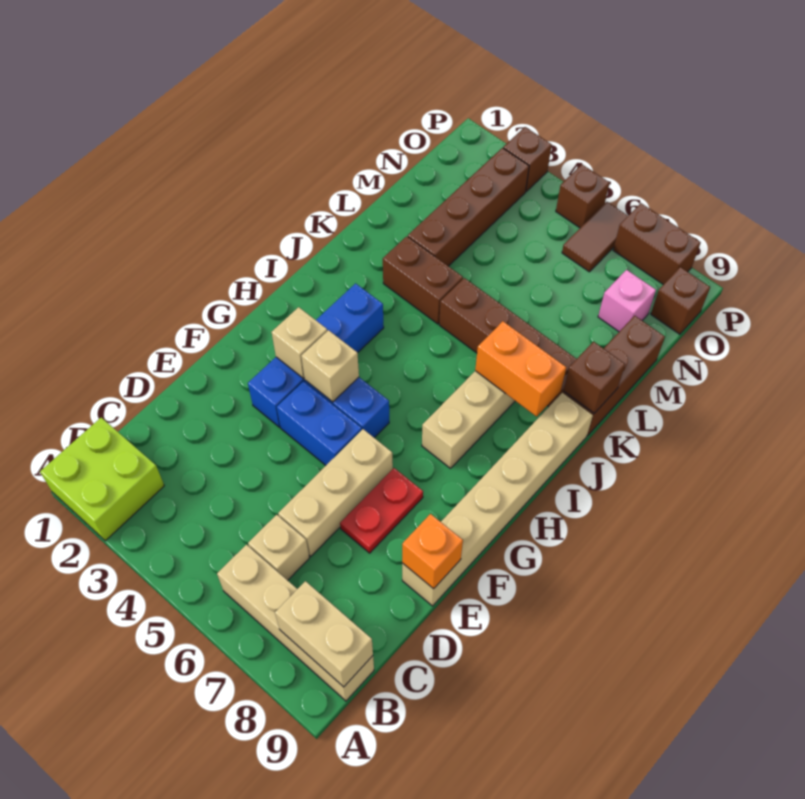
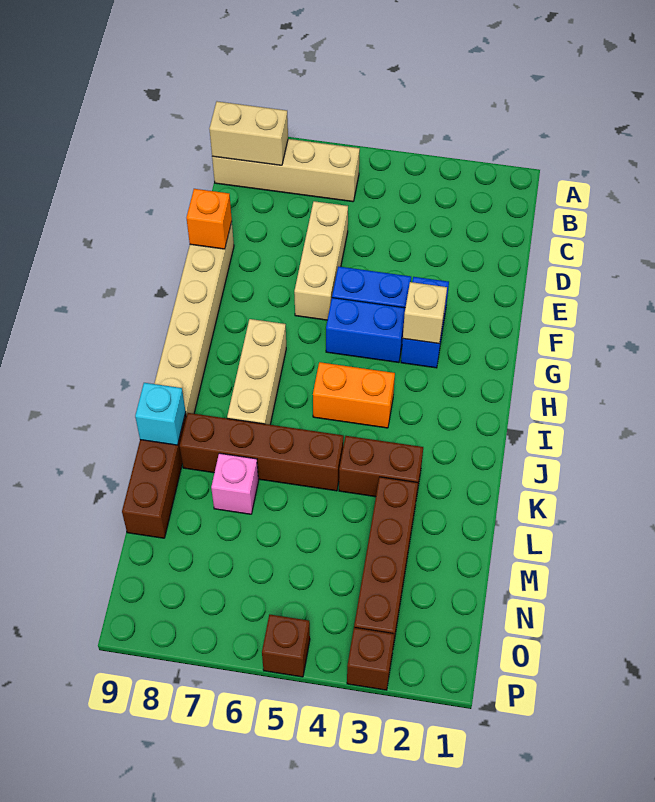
lime brick A1:B2 level 1 -> none
tan brick C6 level 1 -> none
red plate E7:F7 level 1 -> none
blue brick F3:I3 level 1 -> blue brick F3:G3 level 1
tan brick G4 level 2 -> none
orange brick J7:J8 level 2 -> orange brick I4:I5 level 1
brown brick K9 level 2 -> cyan brick K9 level 2
pink brick N8 level 1 -> pink brick L7 level 1
brown tile O6:P6 level 1 -> none
brown brick O9 level 1 -> none
brown brick P7:P8 level 1 -> none

